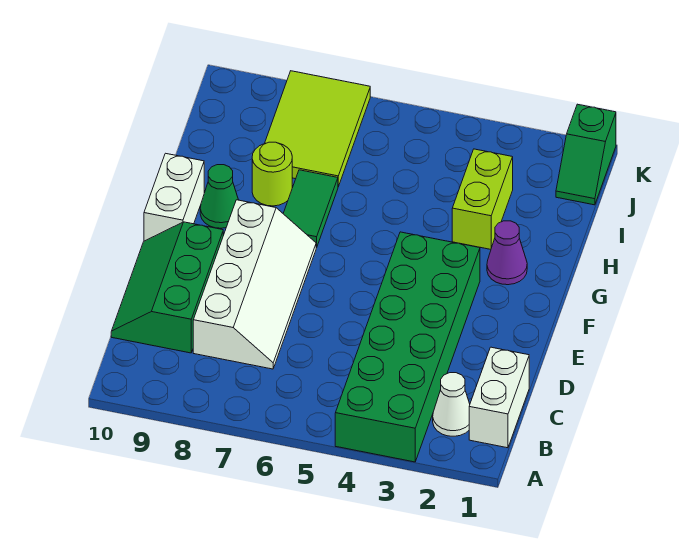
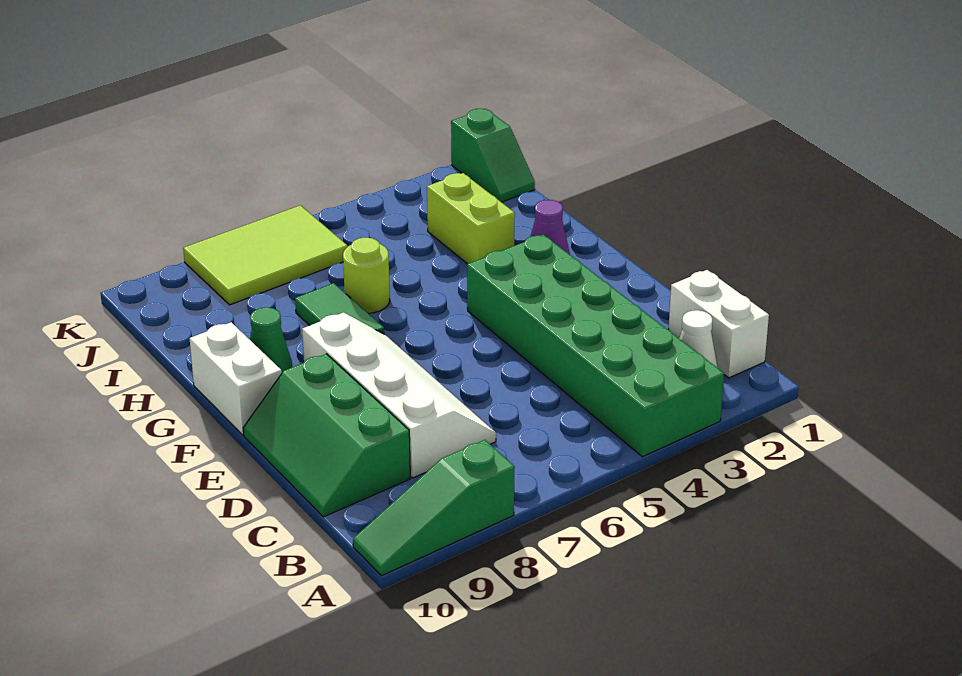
none -> green slope A8:A10 level 1 top 8
lime round brick H8 level 1 -> lime round brick H6 level 1
lime tile I7:K8 level 1 -> lime tile J6:K8 level 1

